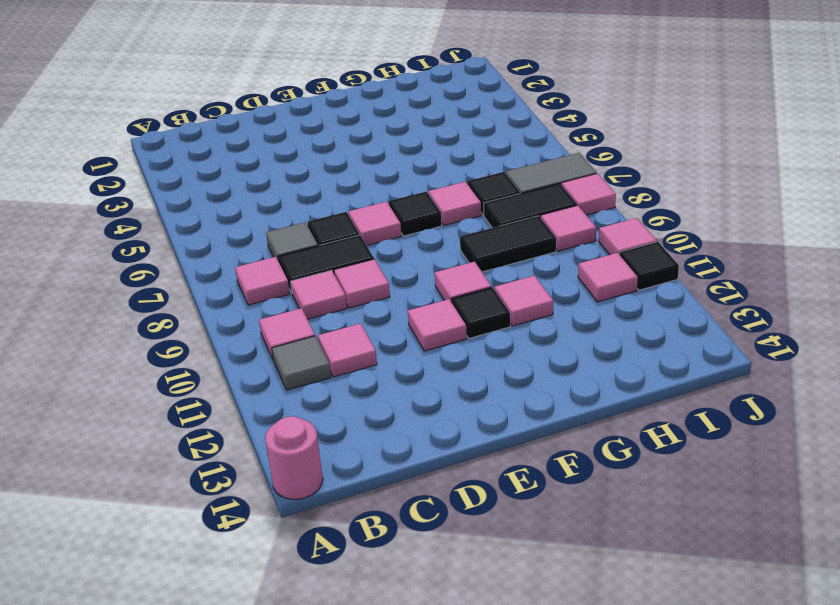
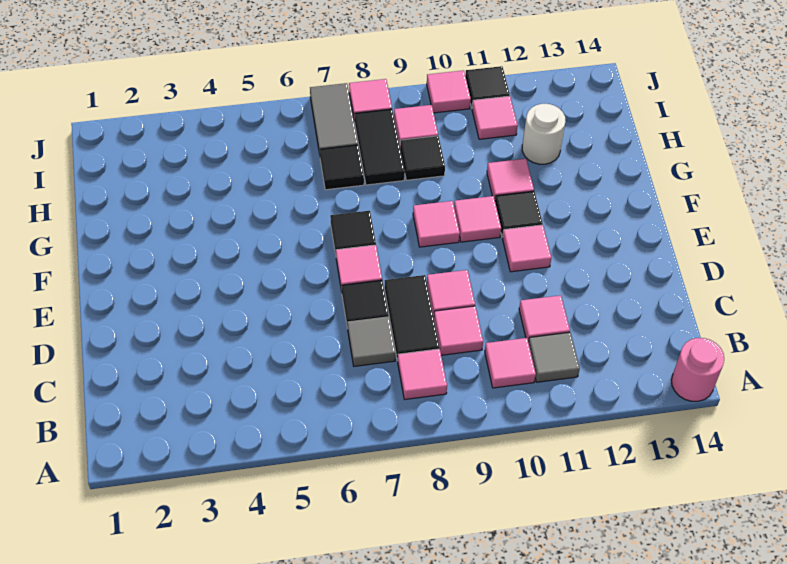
pink tile G7 level 1 -> pink tile F9 level 1
black tile G9:H9 level 1 -> black tile H9 level 1
none -> white round brick H12 level 1

